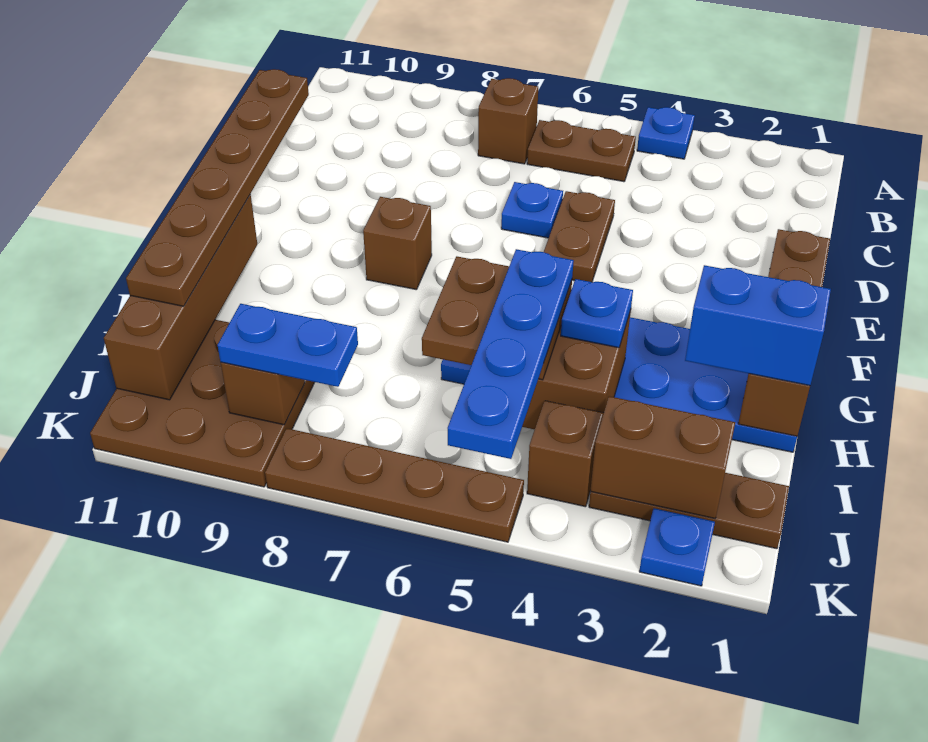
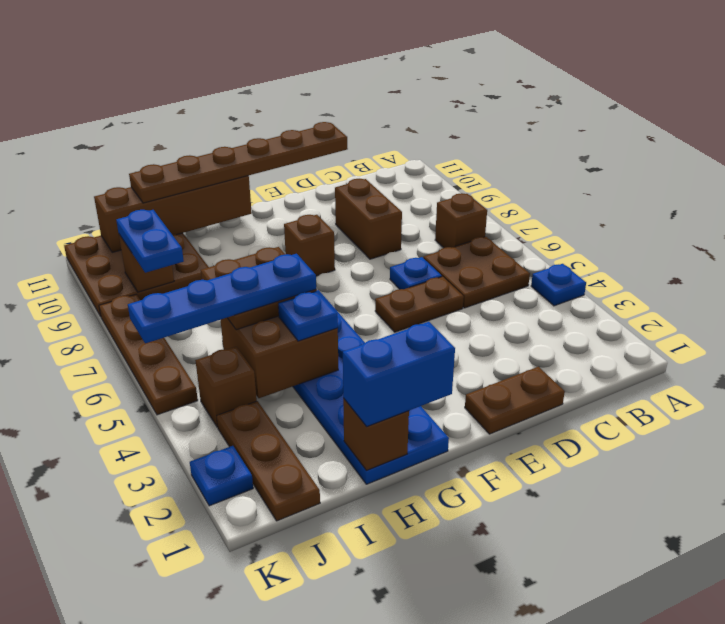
brown plate B5:B6 level 1 -> brown plate B5:C6 level 1
blue brick H1:H2 level 3 -> blue brick G1:H1 level 3
brown brick J2:J3 level 2 -> brown brick D8:D9 level 1

